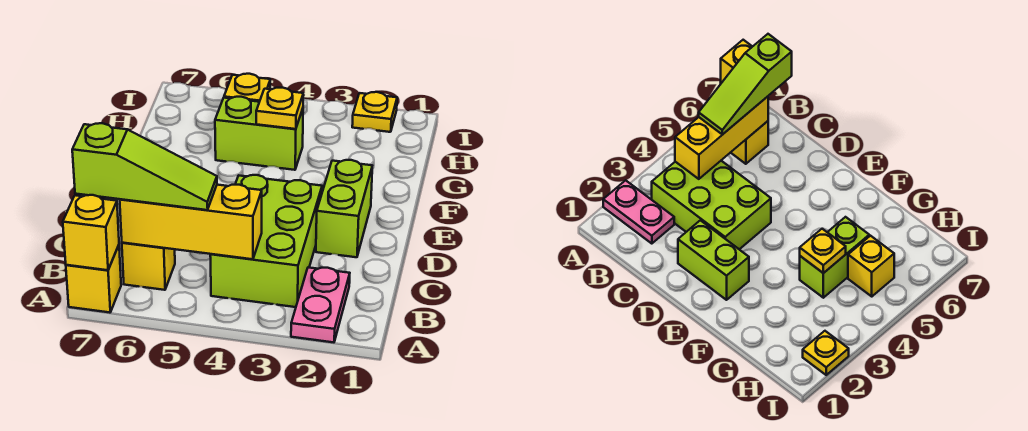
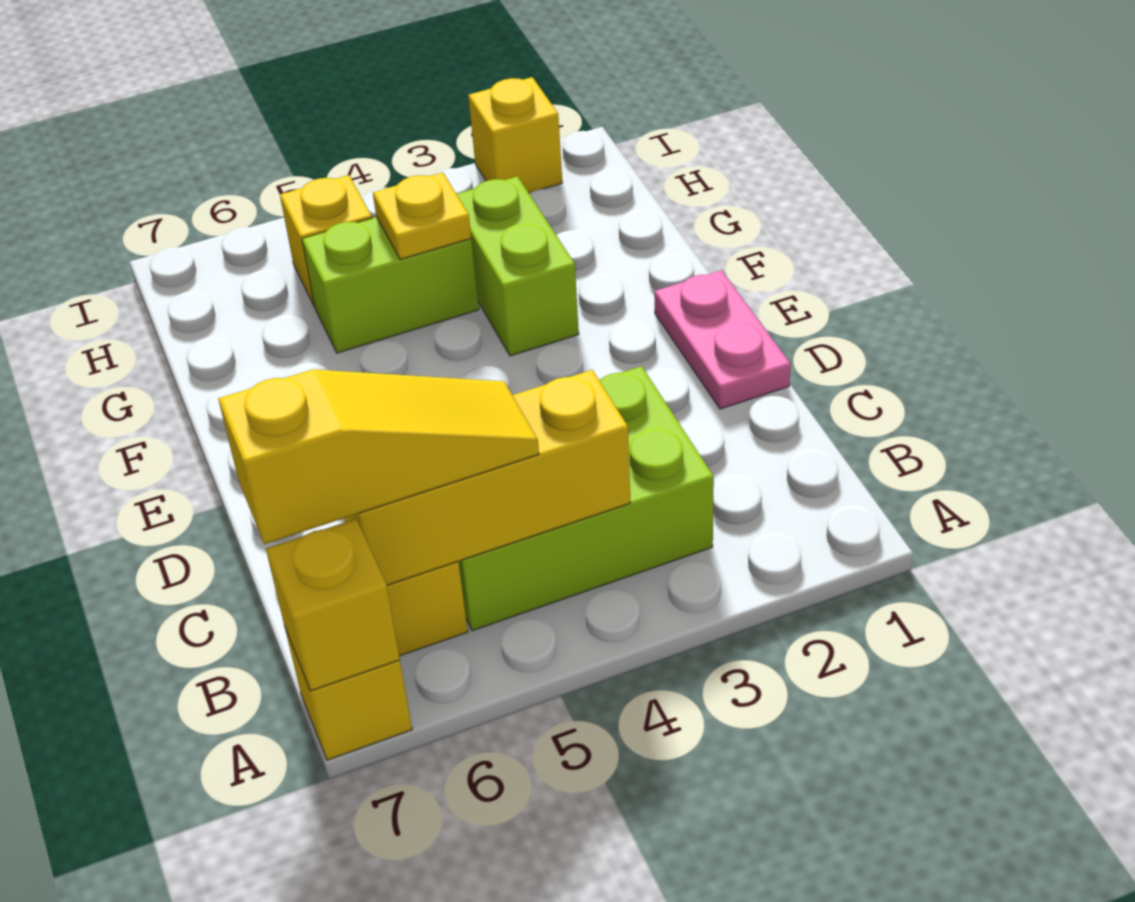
pink plate A2:B2 level 1 -> pink plate D1:E1 level 1
lime brick B3:D4 level 1 -> lime brick B3:C5 level 1
lime slope B5:B7 level 3 top 7 -> yellow slope B5:B7 level 3 top 7
lime brick D2:E2 level 1 -> lime brick F3:G3 level 1
yellow plate I2 level 1 -> yellow brick I2 level 1

